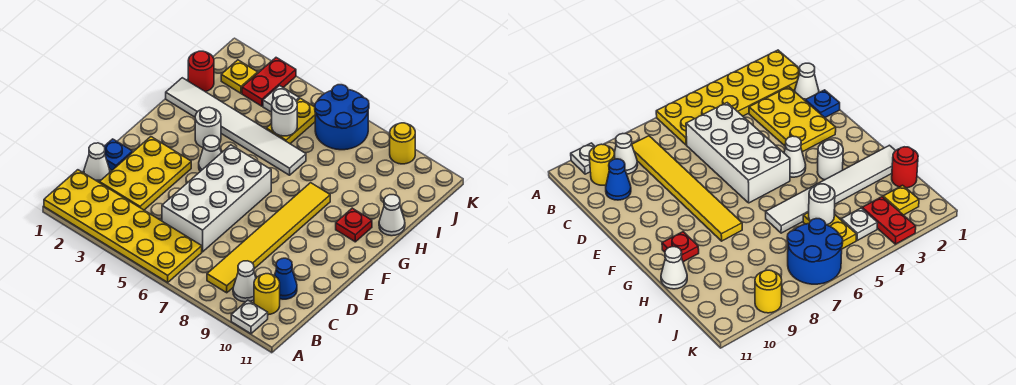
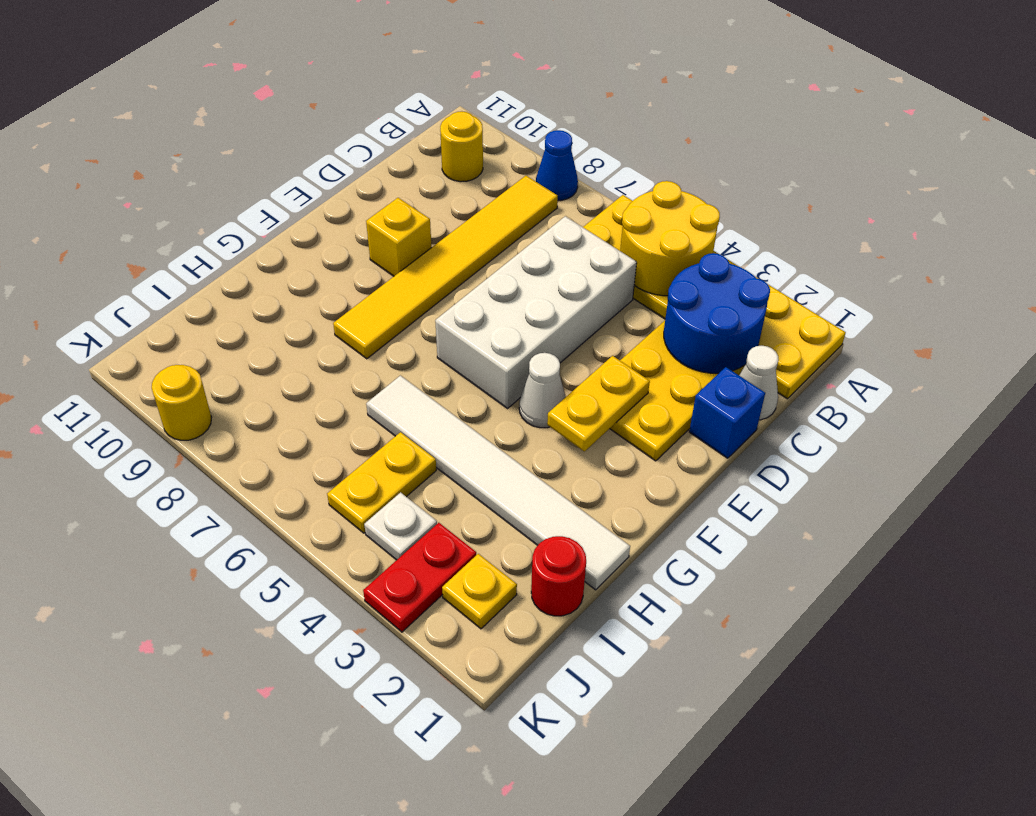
none -> yellow round brick A4:B5 level 2
white plate A10 level 1 -> none
white cone B9 level 1 -> none
blue cone C10 level 1 -> blue cone A8 level 1
blue plate D1 level 1 -> blue brick D1 level 1
none -> yellow plate E3:F3 level 2
none -> yellow brick E9 level 1
white round brick G3 level 1 -> none
red plate G10 level 1 -> none
white cone H11 level 1 -> none
white round brick I5 level 2 -> none
blue round brick J6:K7 level 1 -> blue round brick B2:C3 level 2

